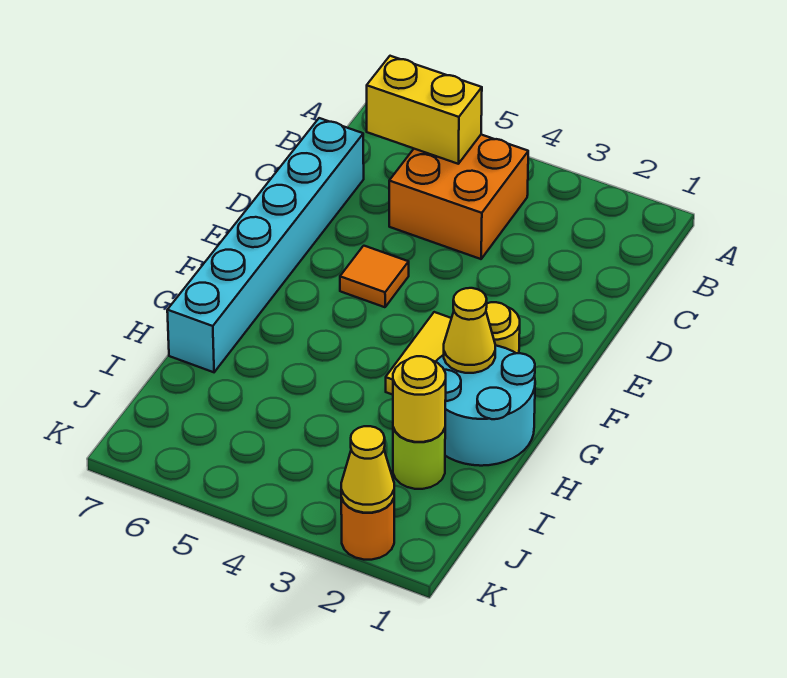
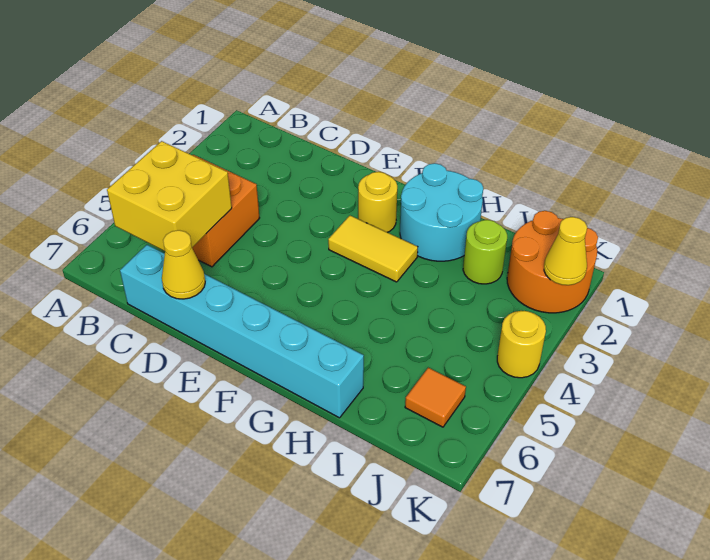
yellow brick B5:B6 level 2 -> yellow brick B5:C6 level 2
orange tile E5 level 1 -> orange tile J6 level 1
yellow cone G2 level 2 -> yellow cone D7 level 2
yellow round brick I2 level 2 -> yellow round brick K4 level 1
orange round brick K2 level 1 -> orange round brick J1:K2 level 1

